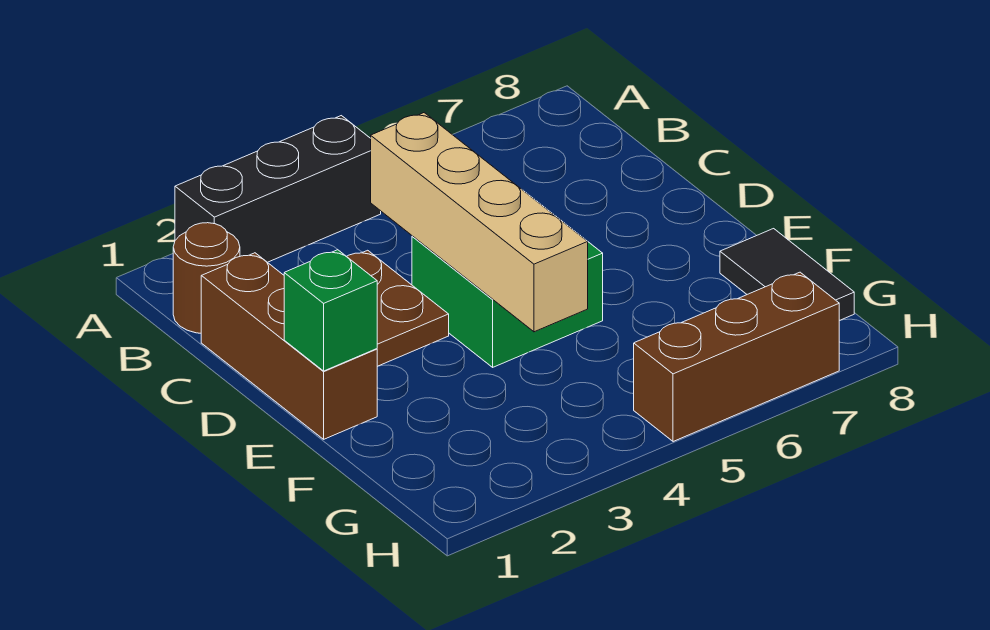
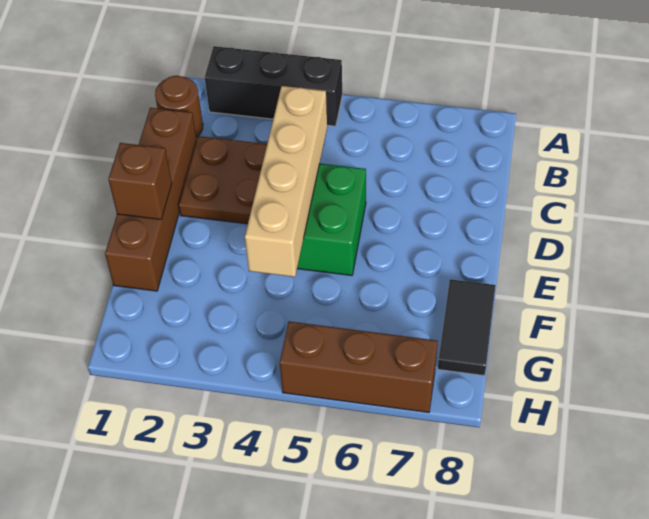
brown brick C1:E1 level 1 -> brown brick C1:F1 level 1
green brick E1 level 2 -> brown brick E1 level 2

